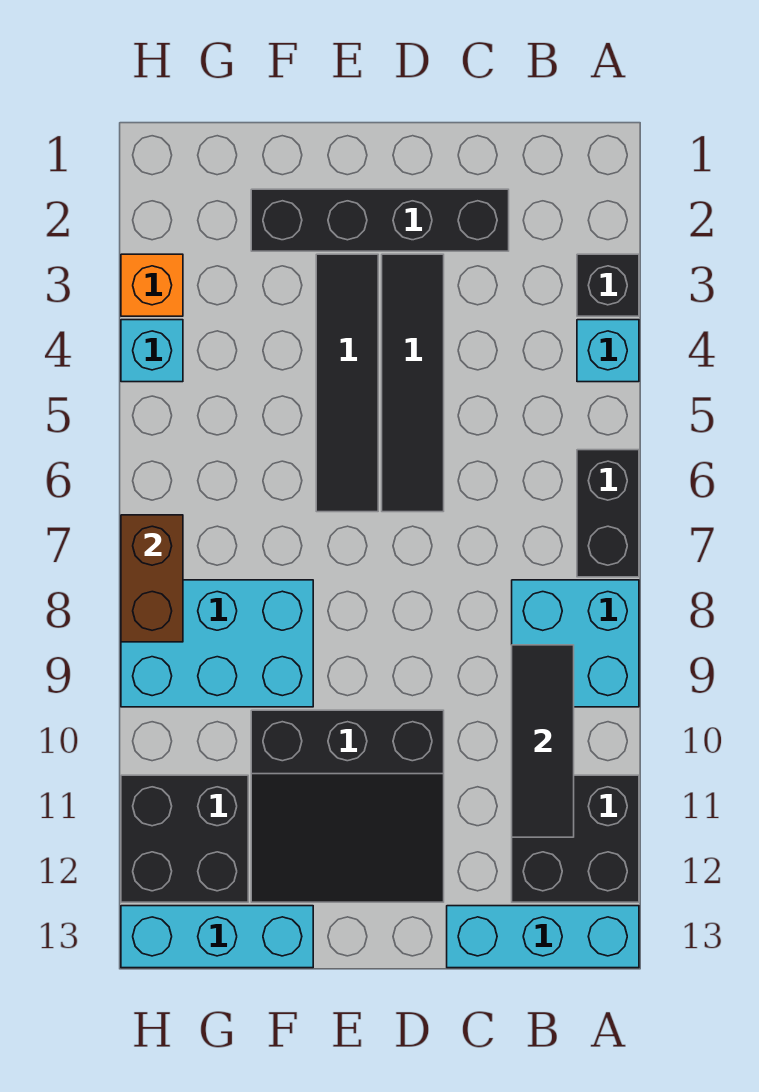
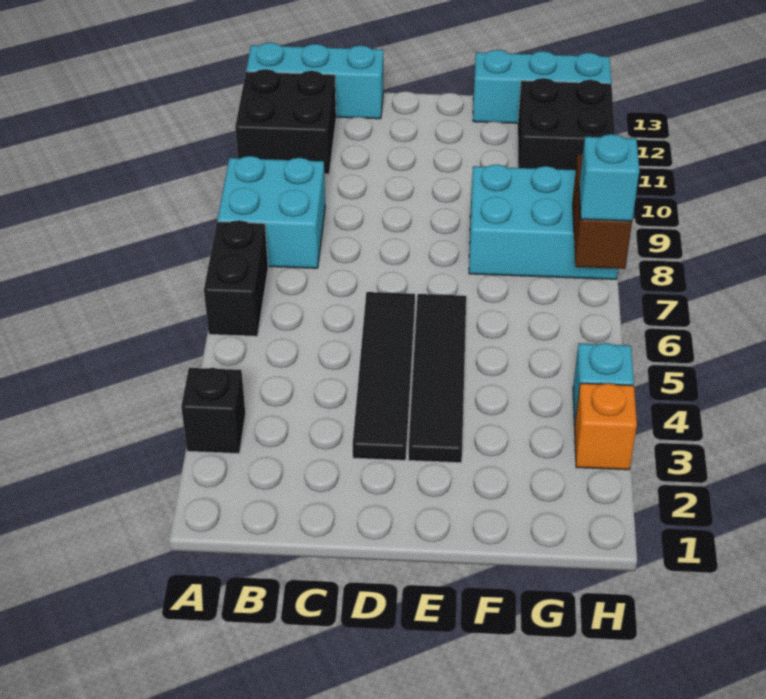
cyan brick A4 level 1 -> cyan brick H7 level 3
black tile B9:B11 level 2 -> none
black brick C2:F2 level 1 -> none
black slope D10:F12 level 1 top 10 -> none

